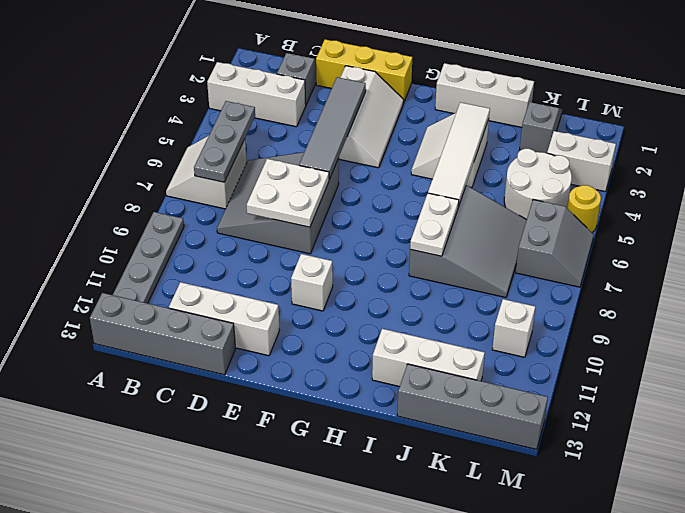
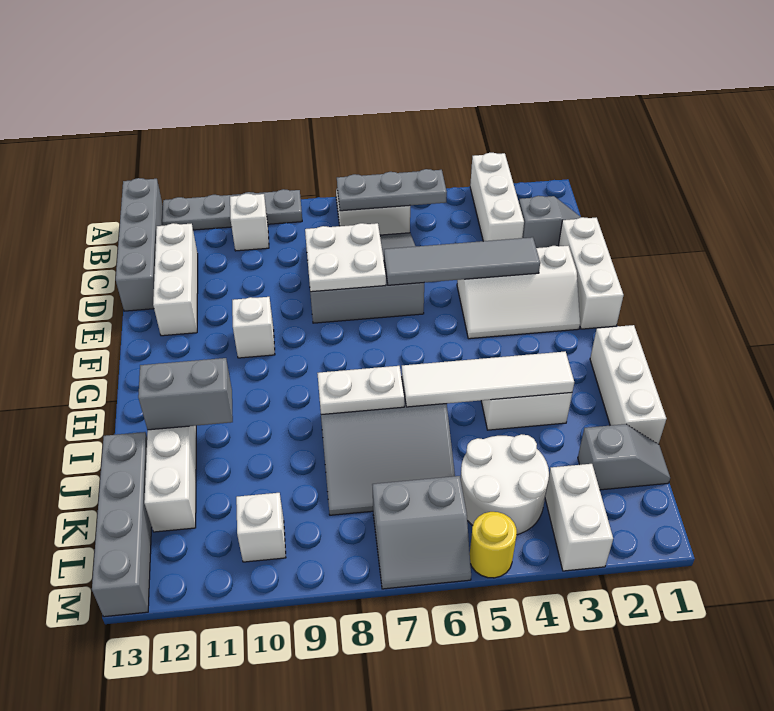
none -> white brick B10 level 1
yellow brick D1:F1 level 1 -> white brick D1:F1 level 1
none -> grey brick I11:I12 level 2

